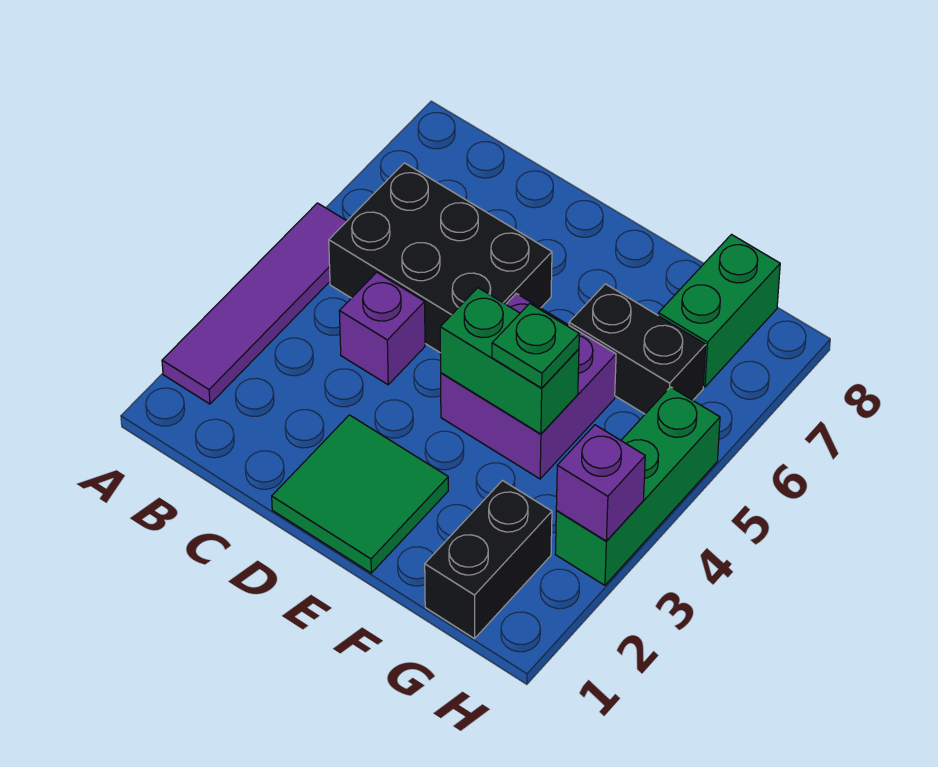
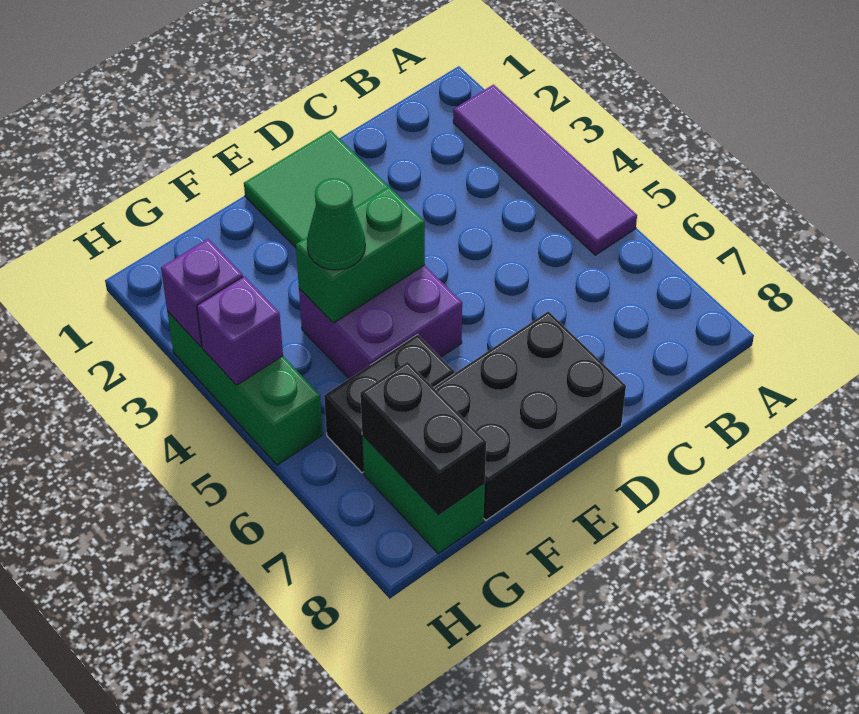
black brick B5:D6 level 1 -> black brick D7:F8 level 1
purple brick C4 level 1 -> purple brick H4 level 2
green plate F4 level 3 -> green cone F4 level 3
black brick G1:G2 level 1 -> black brick G7:G8 level 2

